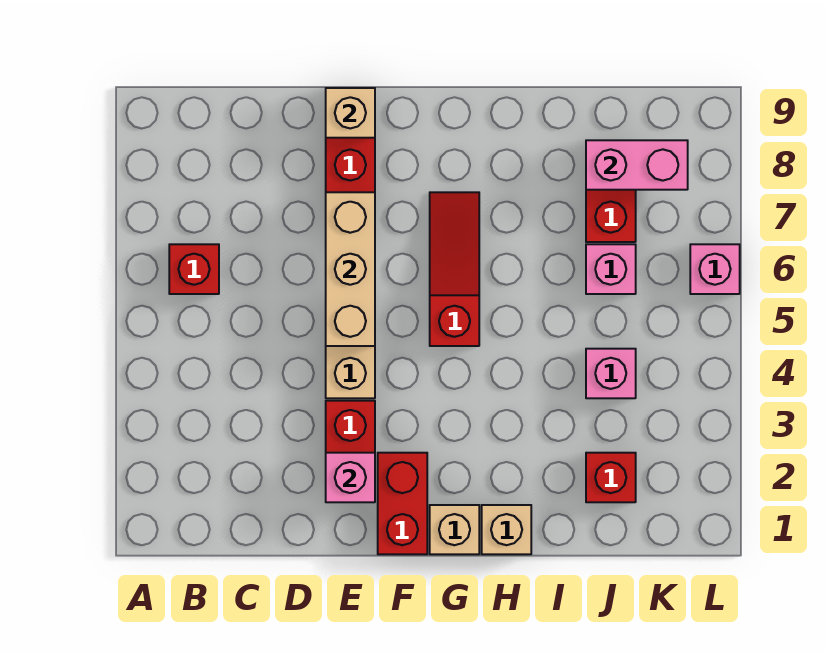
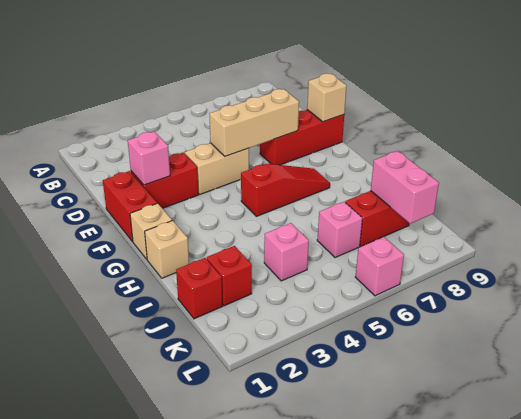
red brick B6 level 1 -> red brick J1 level 1
red brick F1:F2 level 1 -> red brick E1:F1 level 1

